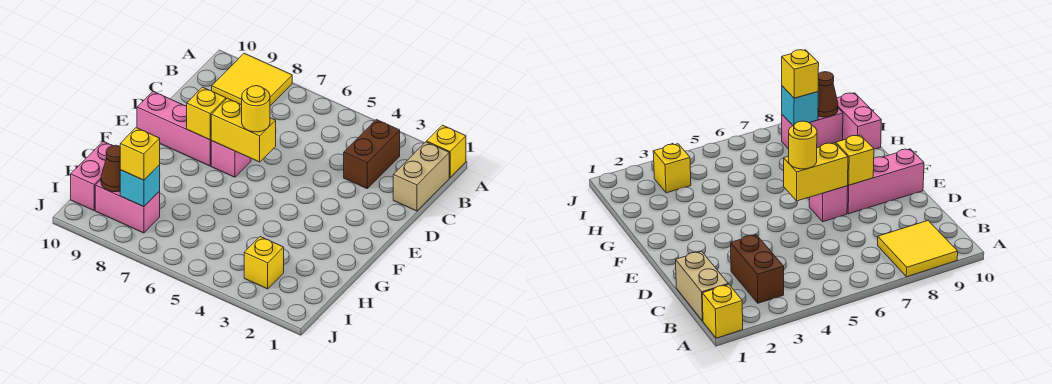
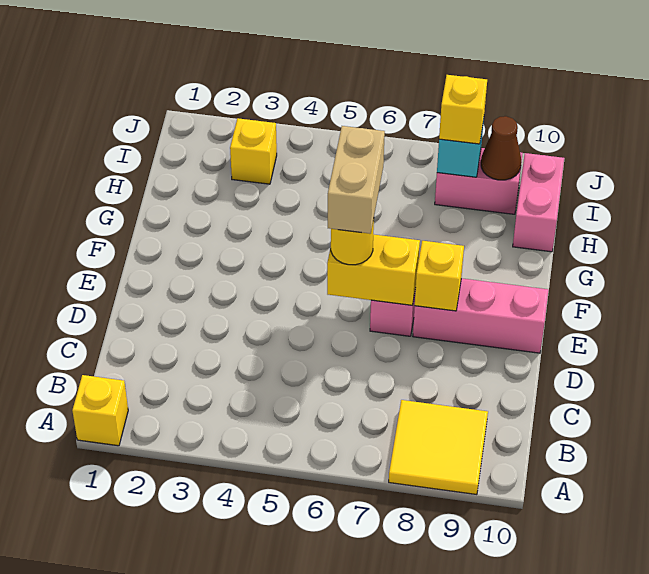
tan brick B1:C1 level 1 -> tan brick E6:F6 level 4
brown brick B3:C3 level 1 -> none

